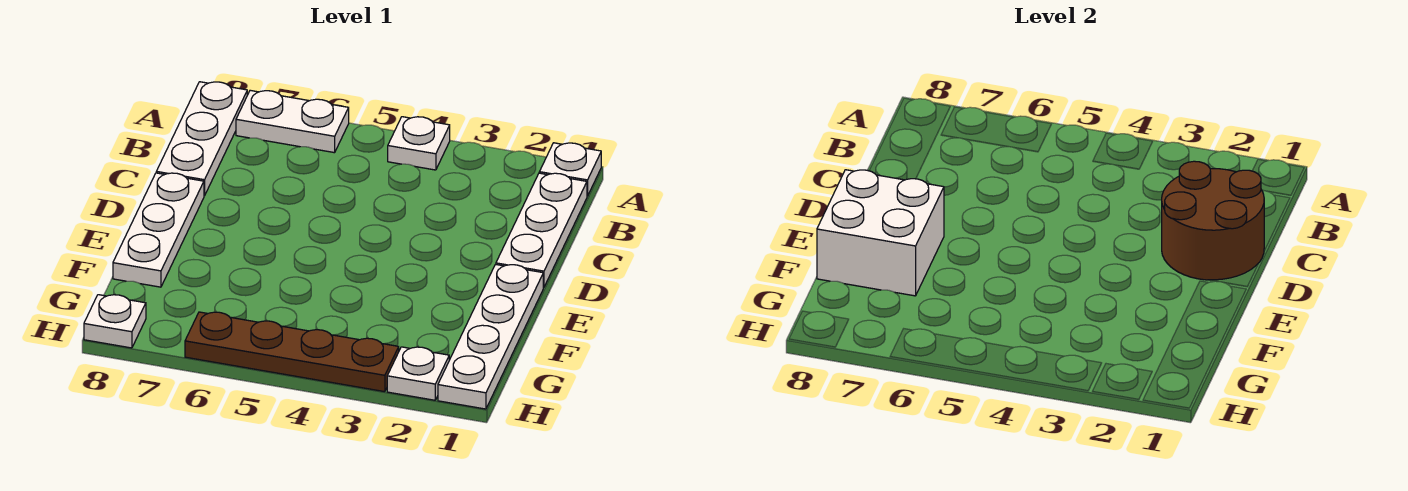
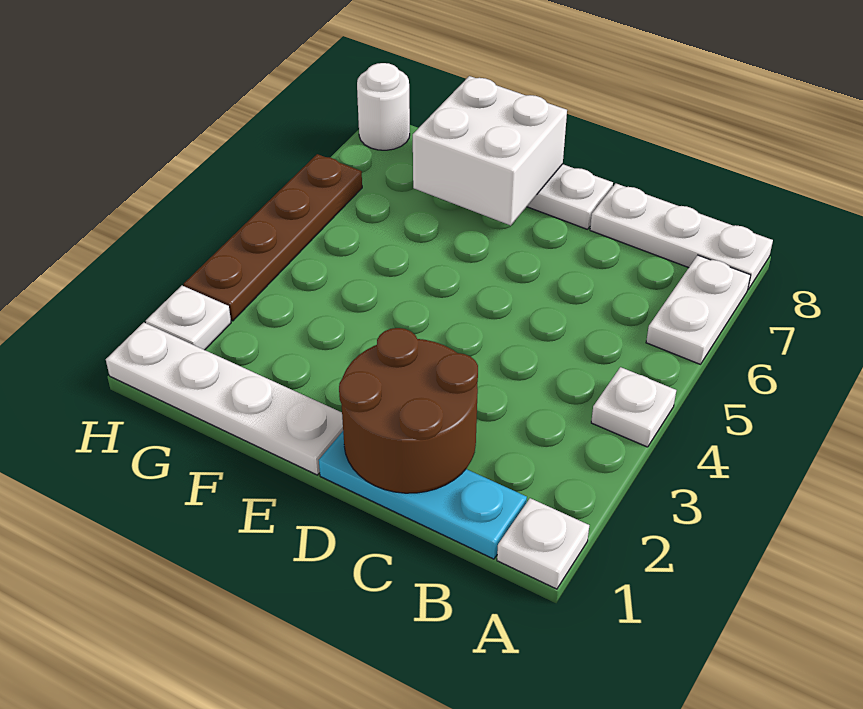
white plate B1:D1 level 1 -> cyan plate B1:D1 level 1
white plate H8 level 1 -> white round brick H8 level 1

